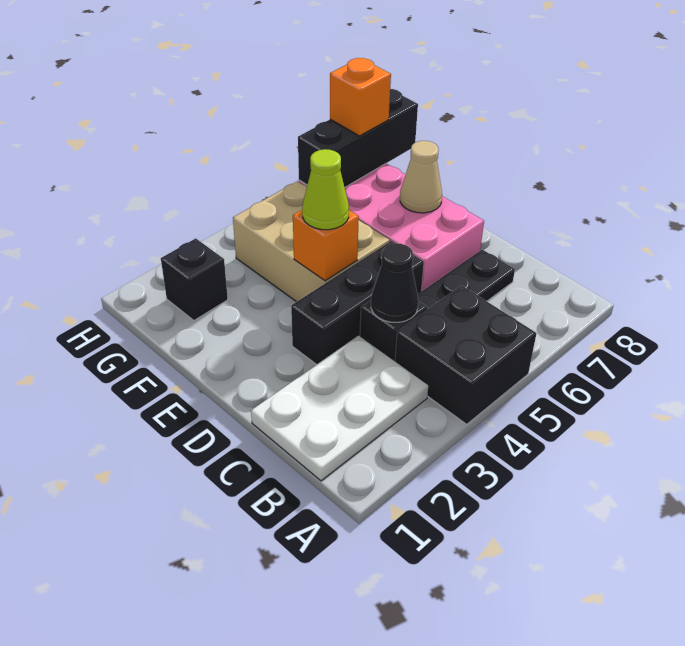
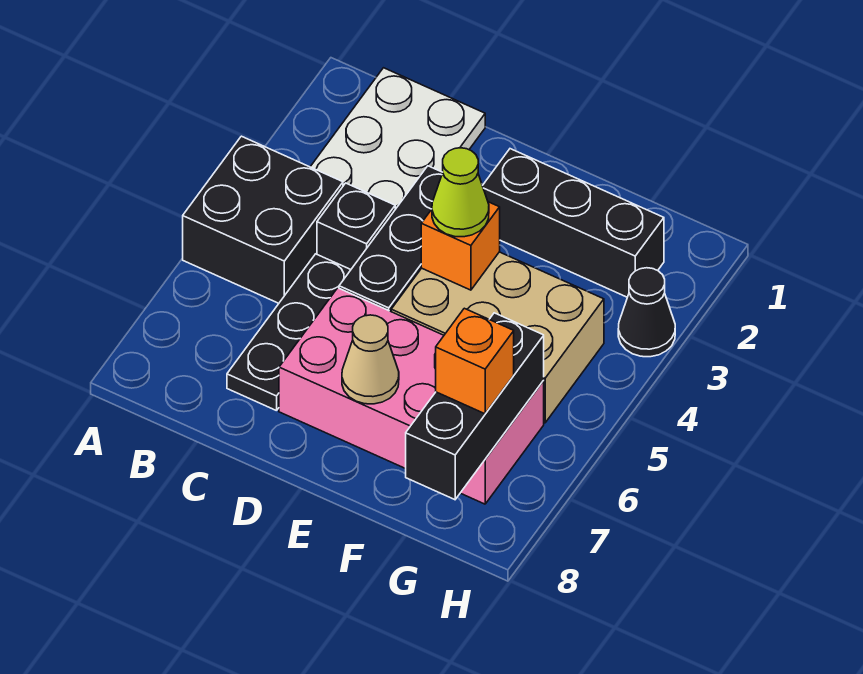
black cone C4 level 2 -> black cone H3 level 1
black brick G2 level 1 -> black brick E2:G2 level 1

